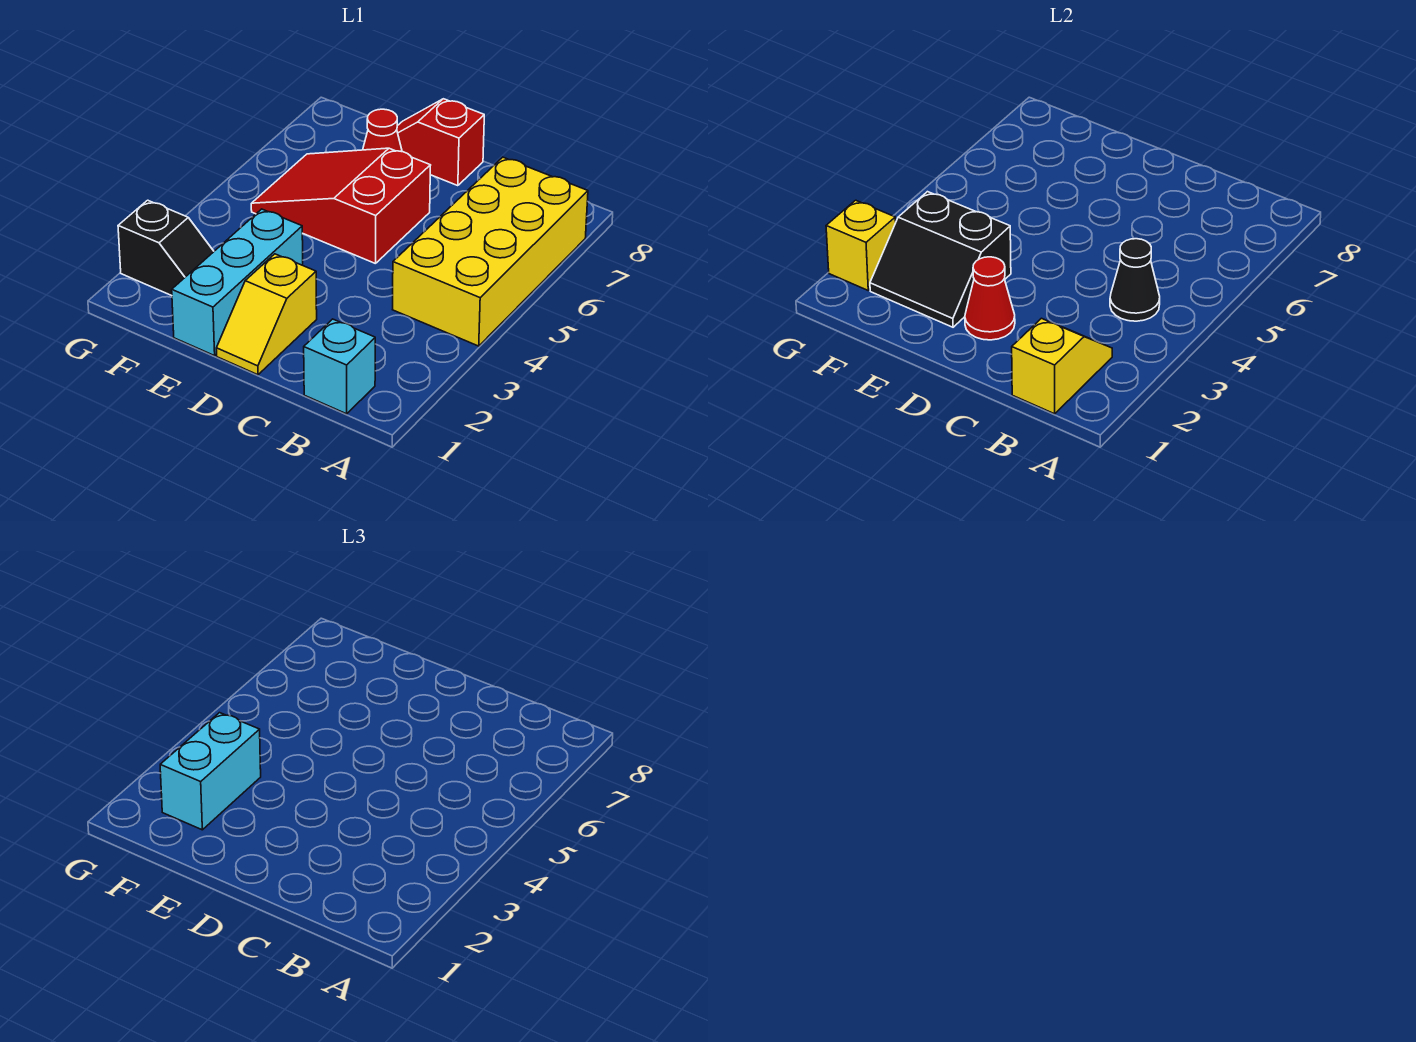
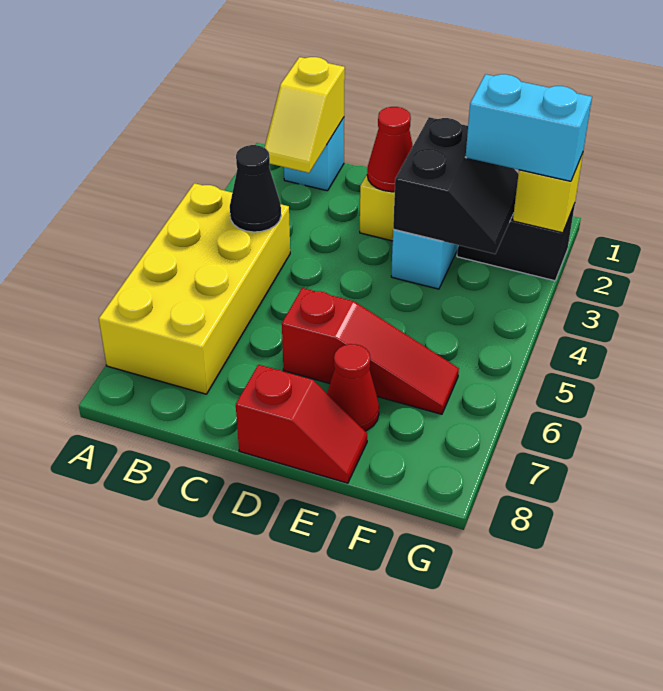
red slope D5:F6 level 1 top D -> red slope D6:F6 level 1 top D
black slope E2:F3 level 2 top 3 -> black slope E2:F3 level 2 top E
cyan brick F2:F3 level 3 -> cyan brick F2:G2 level 3

